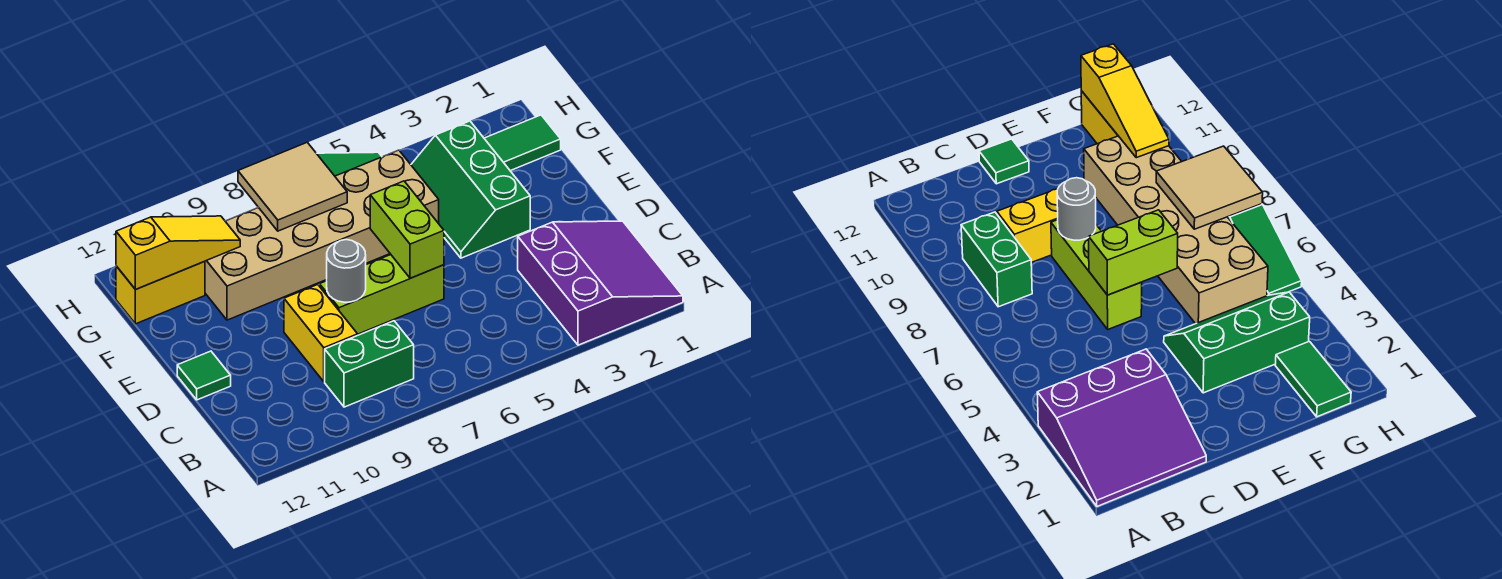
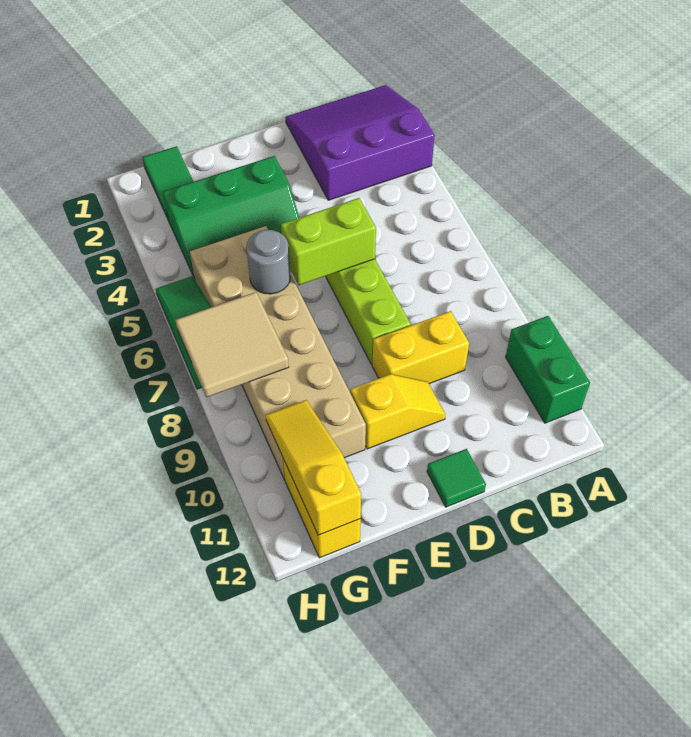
green brick B8:B9 level 1 -> green brick A10:A11 level 1
grey round brick D8 level 2 -> grey round brick F6 level 2
none -> yellow slope D10:E10 level 1 top E

